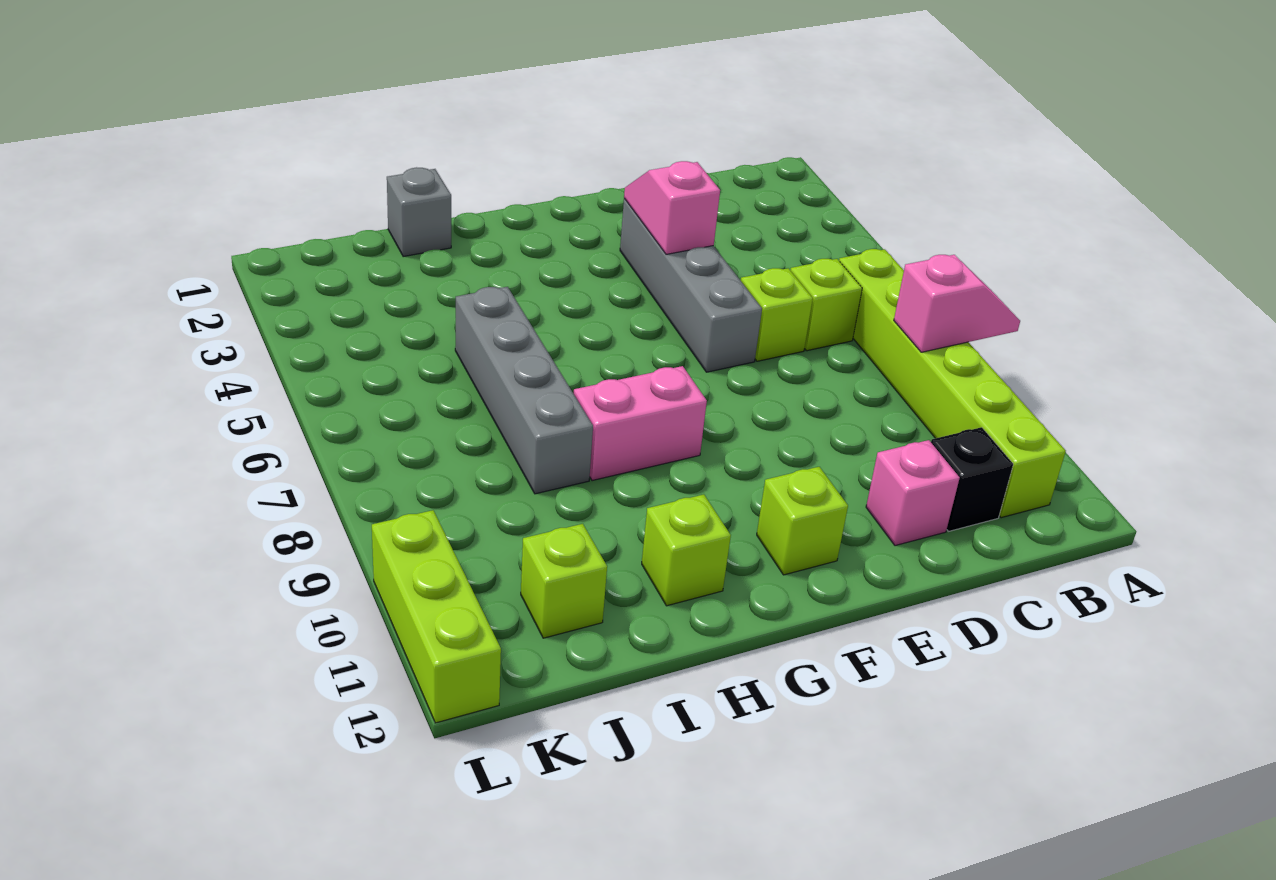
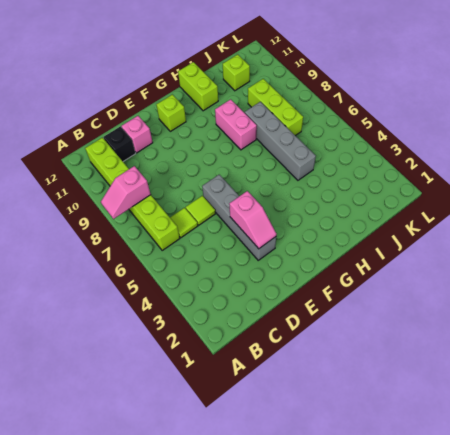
lime brick C6 level 1 -> lime tile C6 level 1
lime brick D6 level 1 -> lime tile D6 level 1
pink brick G8:H8 level 1 -> pink brick H8:H9 level 1
lime brick H11 level 1 -> lime brick H11:H12 level 1
grey brick I1 level 1 -> none
lime brick L10:L12 level 1 -> lime brick J7:J9 level 1

